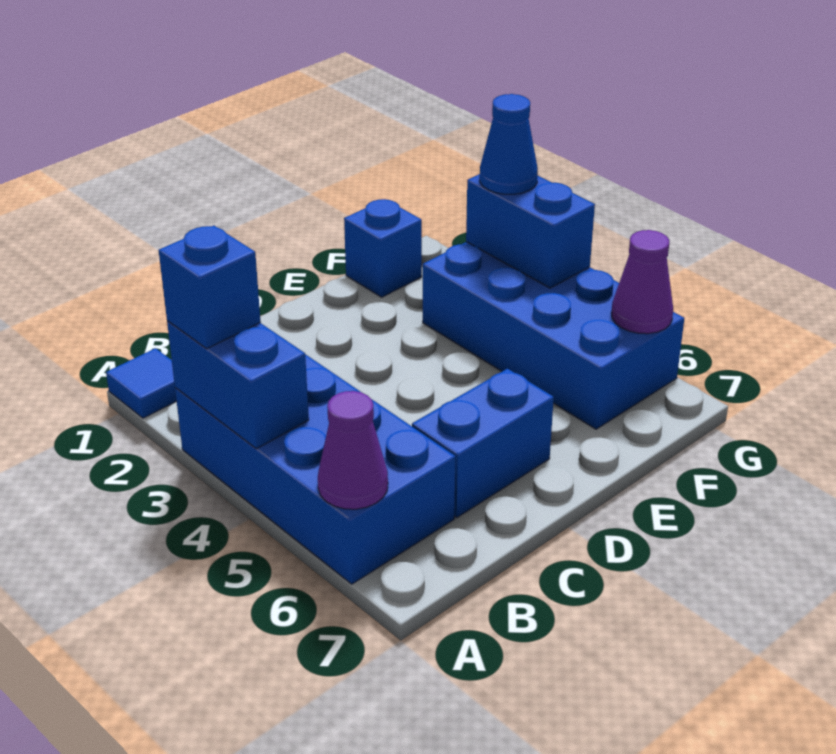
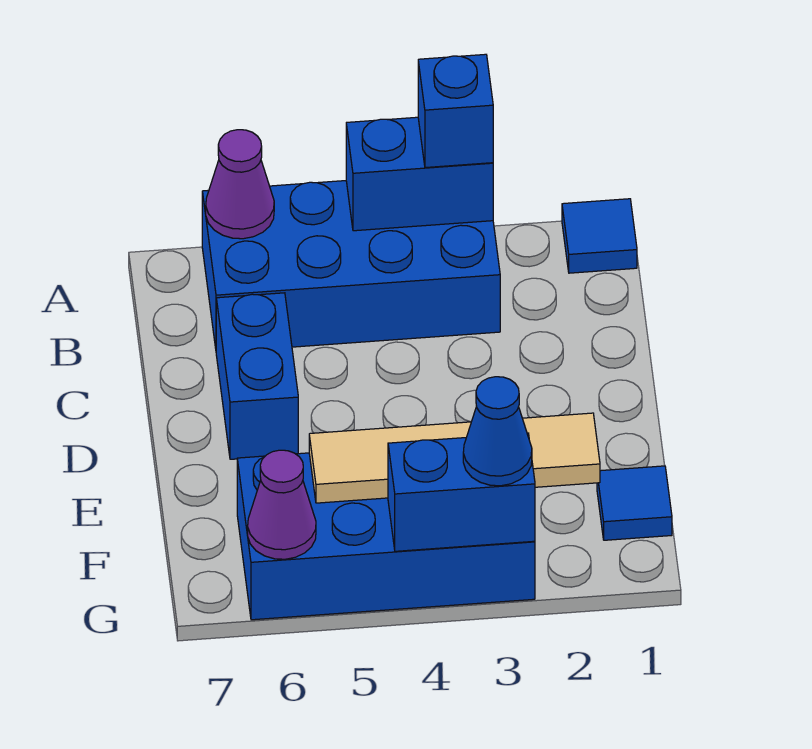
blue brick F1 level 1 -> blue tile F1 level 1
none -> tan tile F2:F5 level 2

